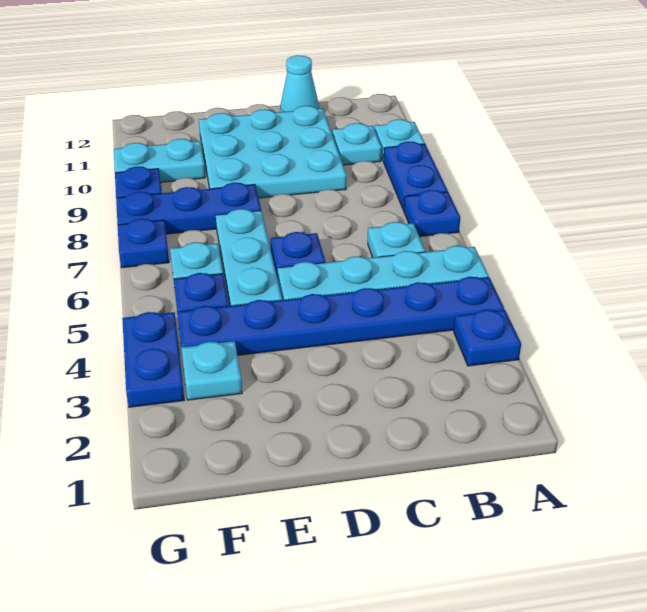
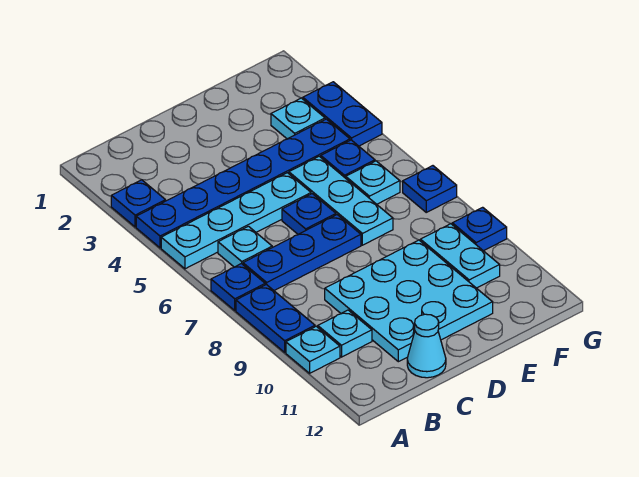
blue plate E8:G8 level 1 -> blue plate B7:D7 level 1
cyan plate F10:G10 level 1 -> cyan plate F9:F10 level 1

